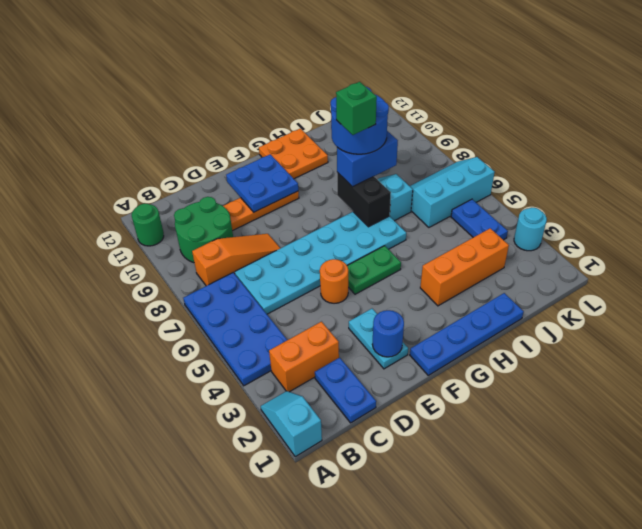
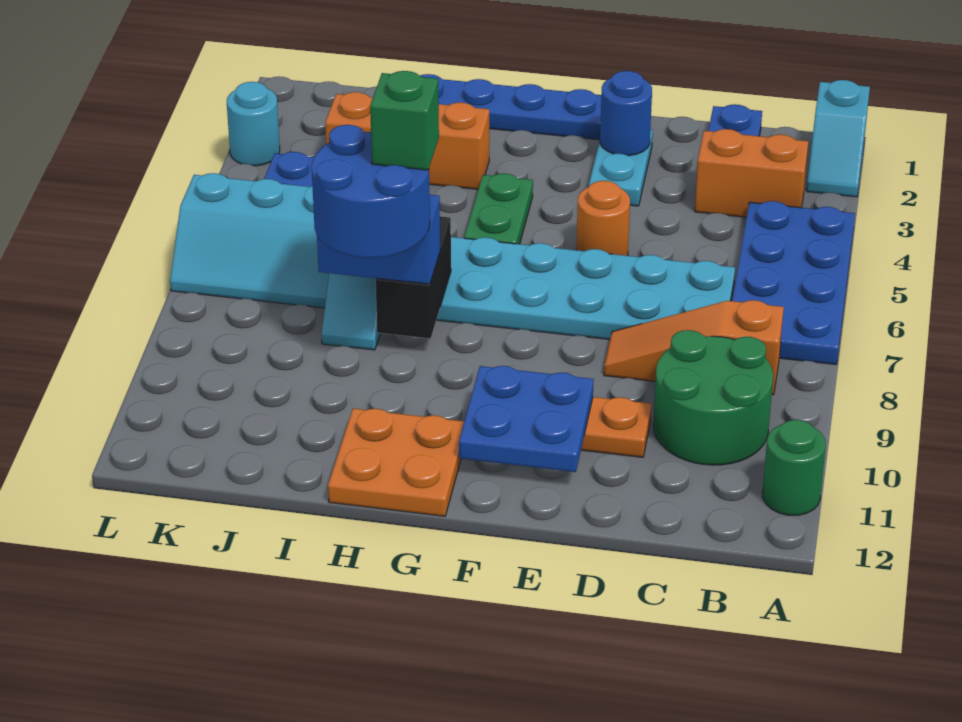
green plate F5:G5 level 1 -> green plate G4:G5 level 1

